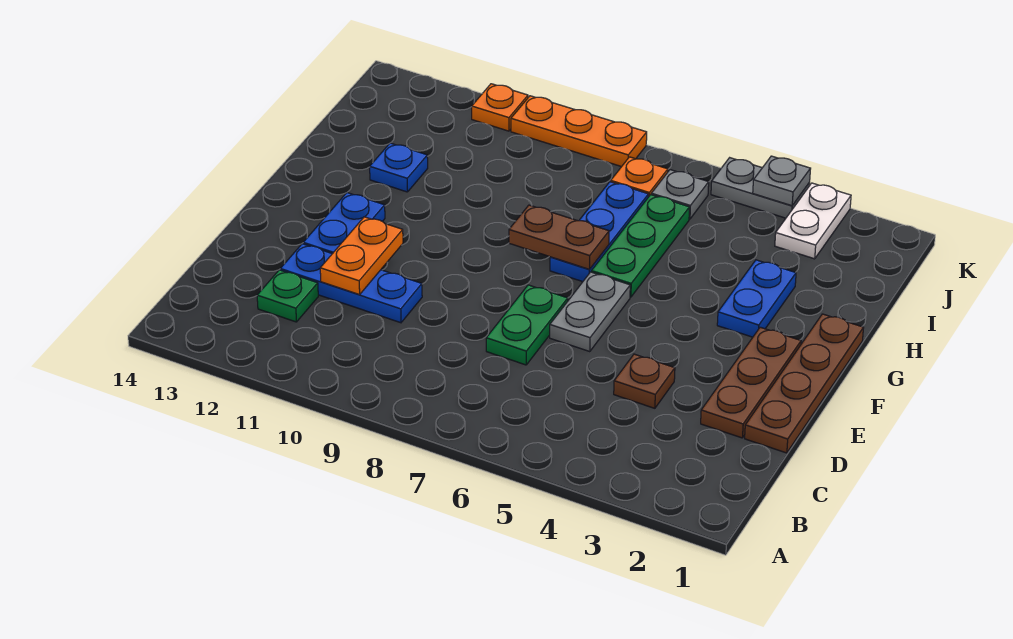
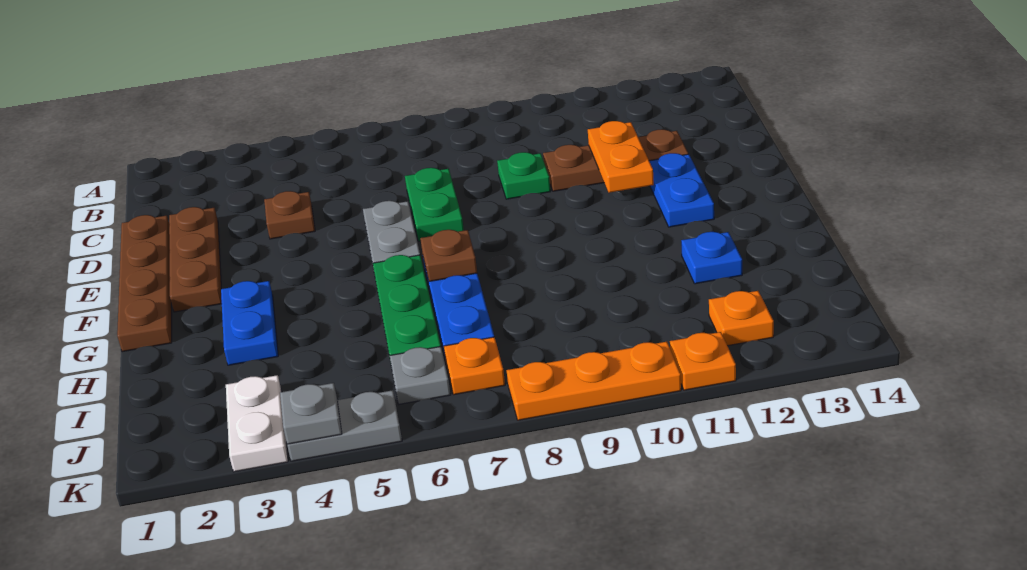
green plate C12 level 1 -> green plate D9 level 1
blue plate D10:D12 level 1 -> brown plate D10:D12 level 1
brown plate G7:G8 level 2 -> brown plate G7 level 2
none -> orange plate J12 level 1

